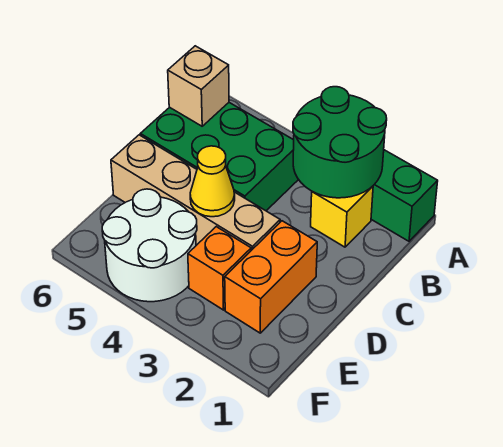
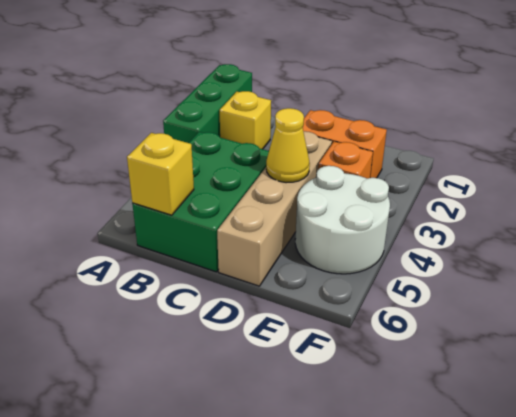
green round brick A2:B3 level 2 -> none
tan brick B6 level 2 -> yellow brick B6 level 2

